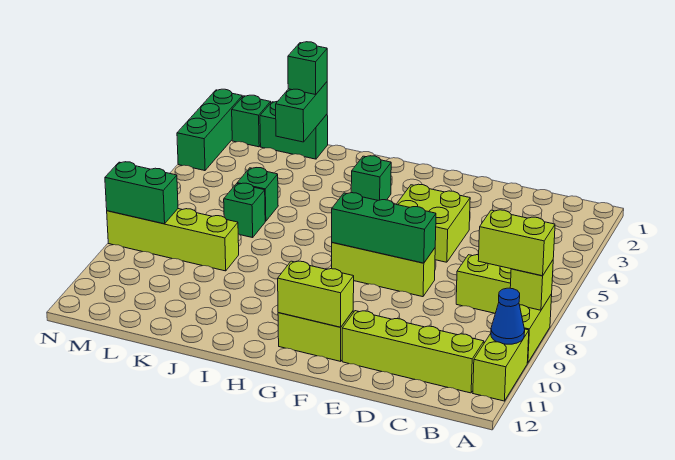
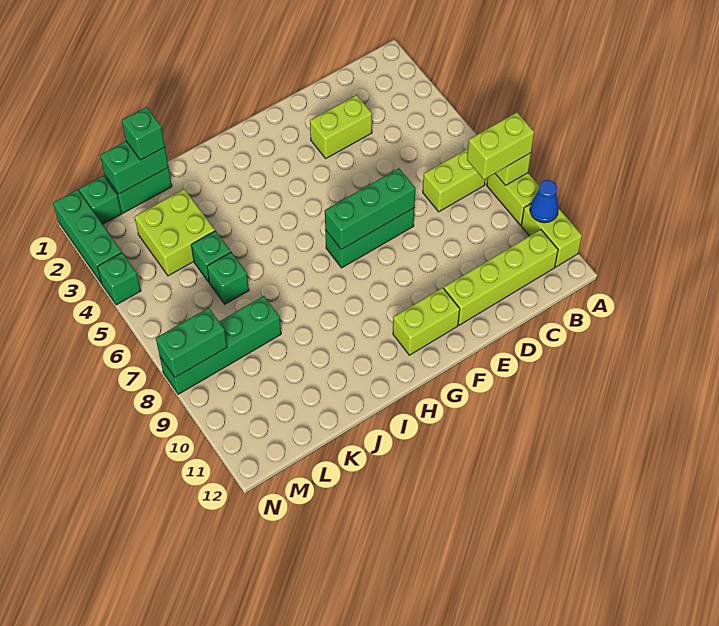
lime brick E4:F5 level 1 -> lime brick K3:L4 level 1
lime brick E7:G7 level 1 -> green brick E7:G7 level 1
lime brick F11:G11 level 2 -> lime brick D3:E3 level 1
green brick H3 level 1 -> green brick N4 level 1
green brick K1:K2 level 2 -> green brick K1:L1 level 2
lime brick K8:N8 level 1 -> green brick K8:N8 level 1

